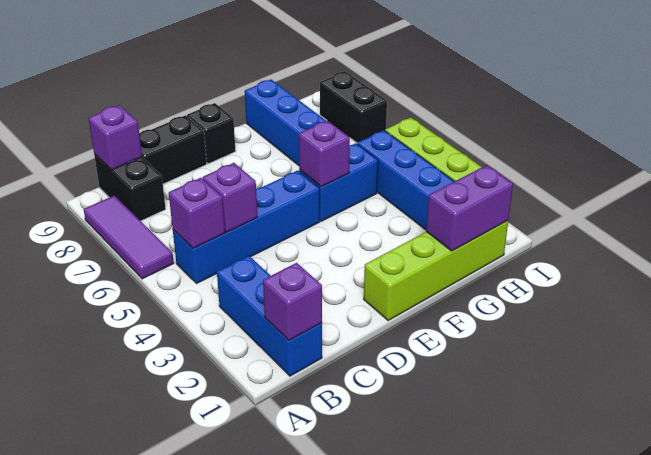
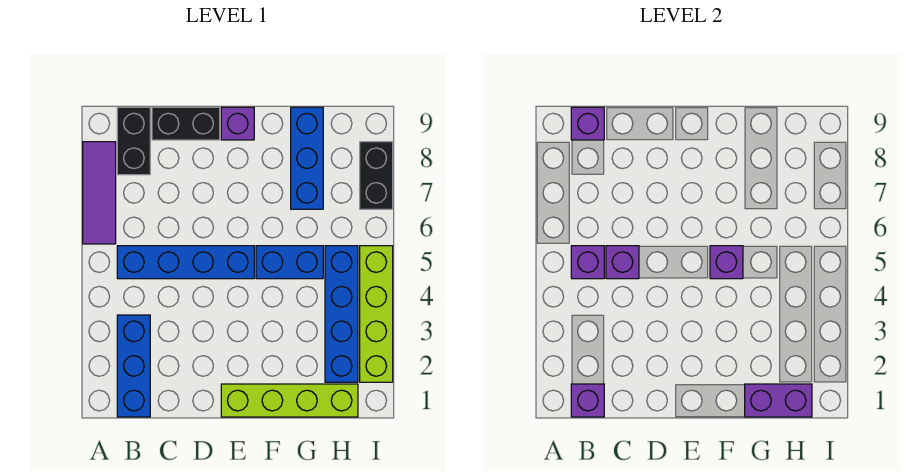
black brick E9 level 1 -> purple brick E9 level 1

